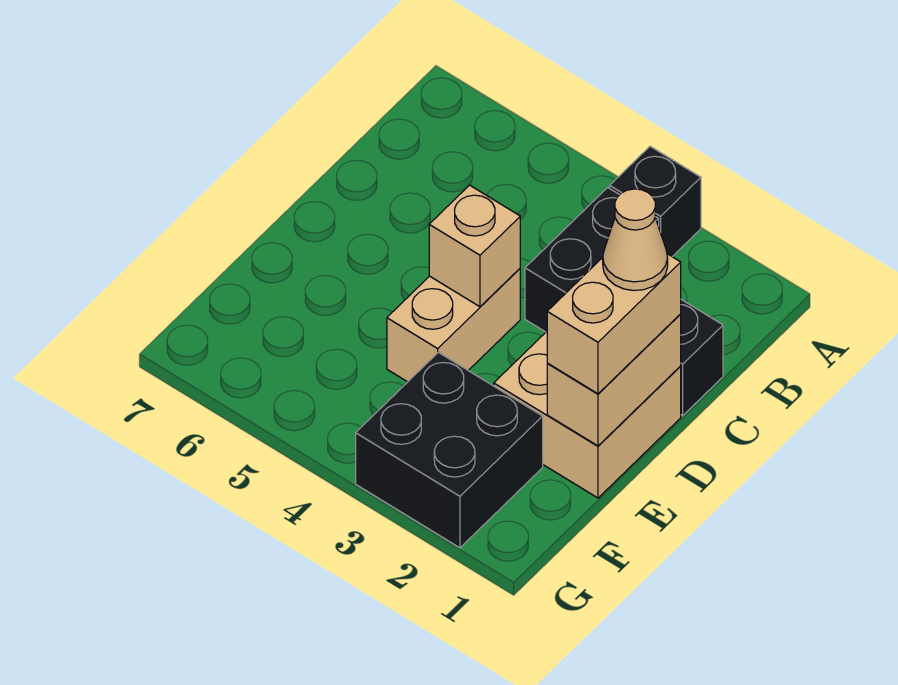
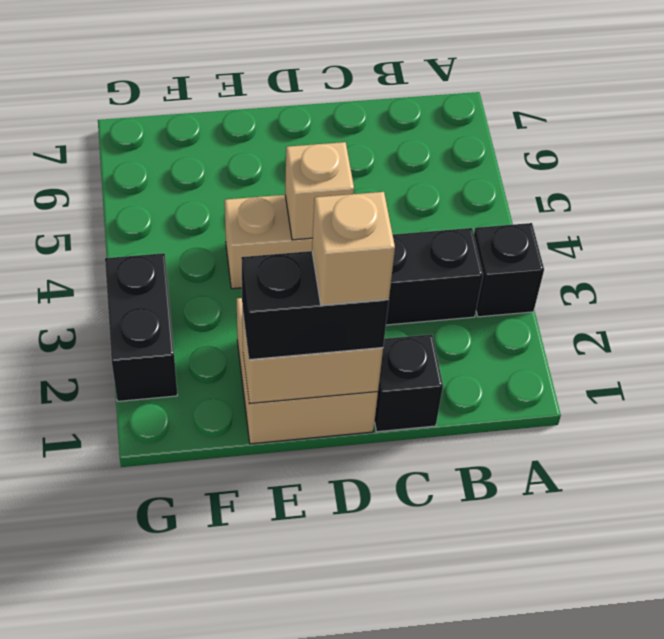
tan brick D1:E1 level 3 -> black brick D1:E1 level 3
tan cone D1 level 4 -> tan brick D1 level 4
black brick F2:G3 level 1 -> black brick G2:G3 level 1

